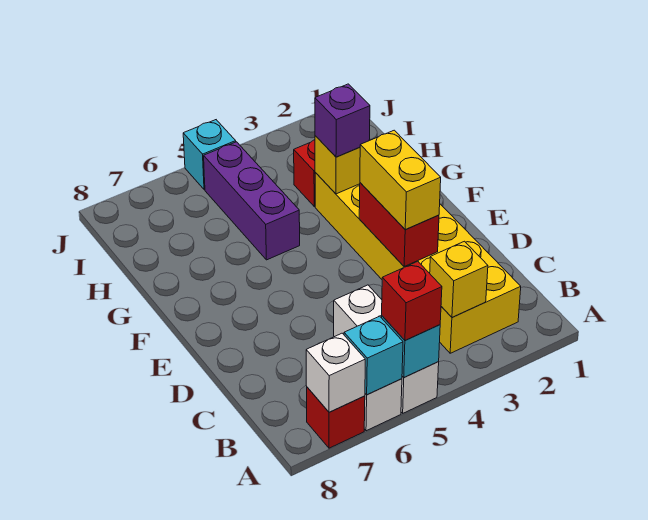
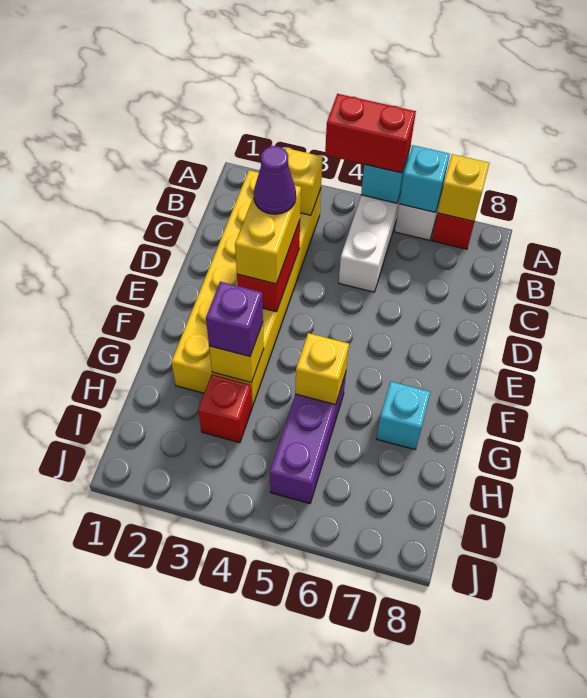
red brick A5 level 3 -> red brick A4:A5 level 3
white brick A7 level 2 -> yellow brick A7 level 2
none -> purple cone D3 level 4
none -> yellow brick G5 level 2
cyan brick J5 level 1 -> cyan brick G7 level 1

